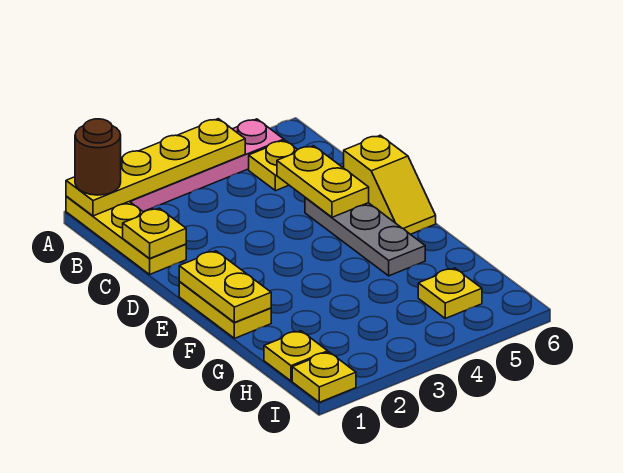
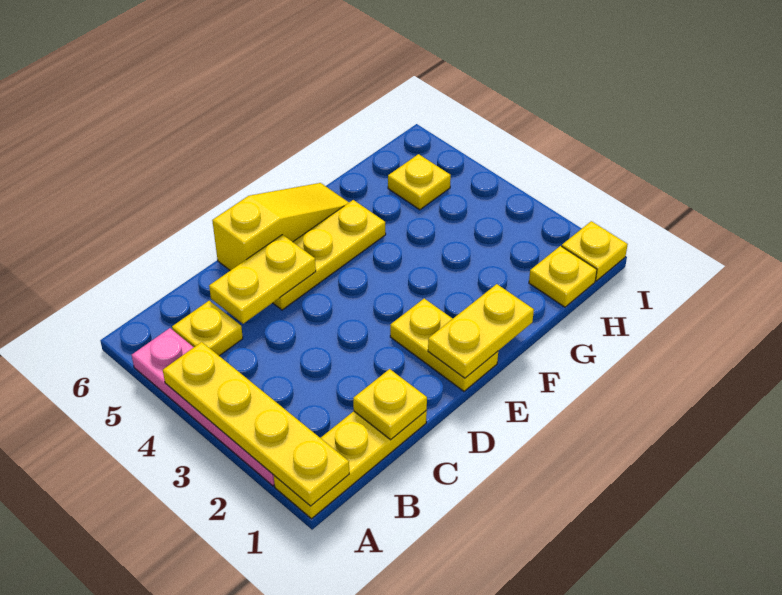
brown round brick A1 level 3 -> none
grey plate D5:F5 level 1 -> yellow plate D5:F5 level 1
yellow slope D6:E6 level 1 top D -> yellow slope D6:F6 level 1 top D
yellow plate E1:F1 level 1 -> yellow plate E1:E2 level 1

